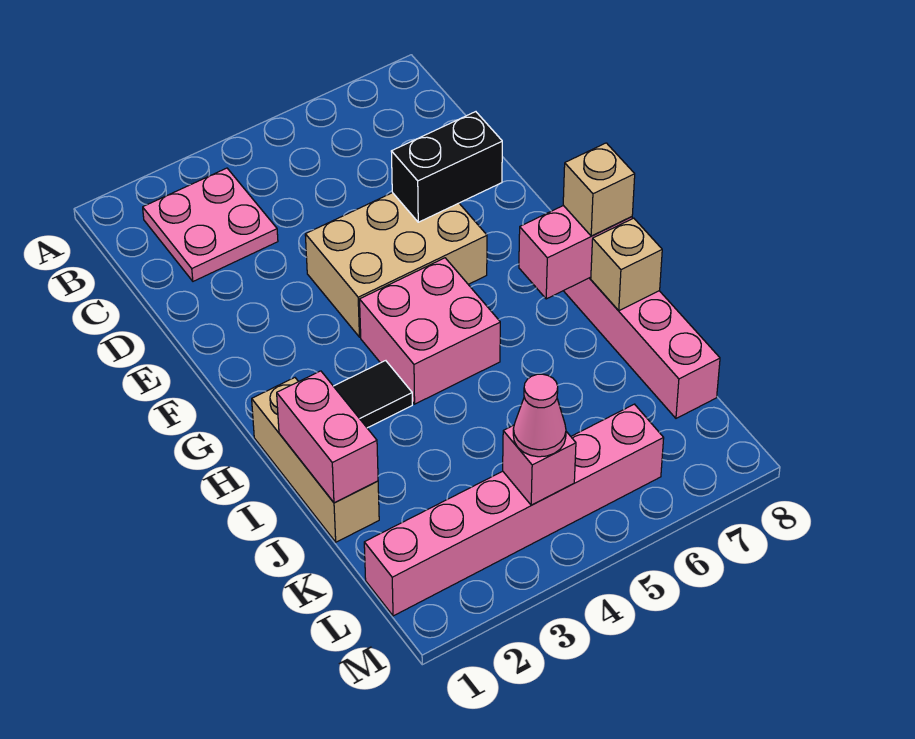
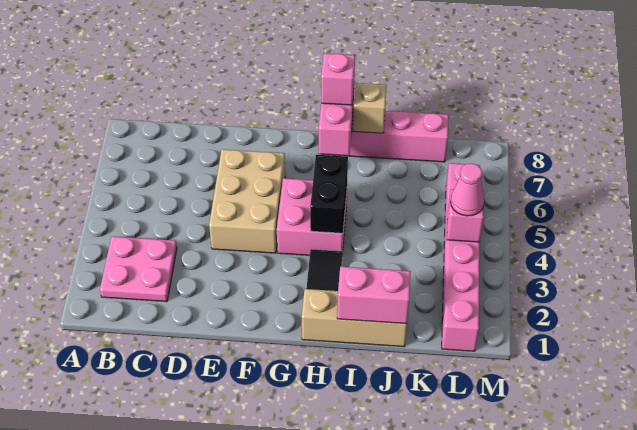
black brick E6:E7 level 2 -> black brick H4:H5 level 2
tan brick H8 level 3 -> pink brick H8 level 3

